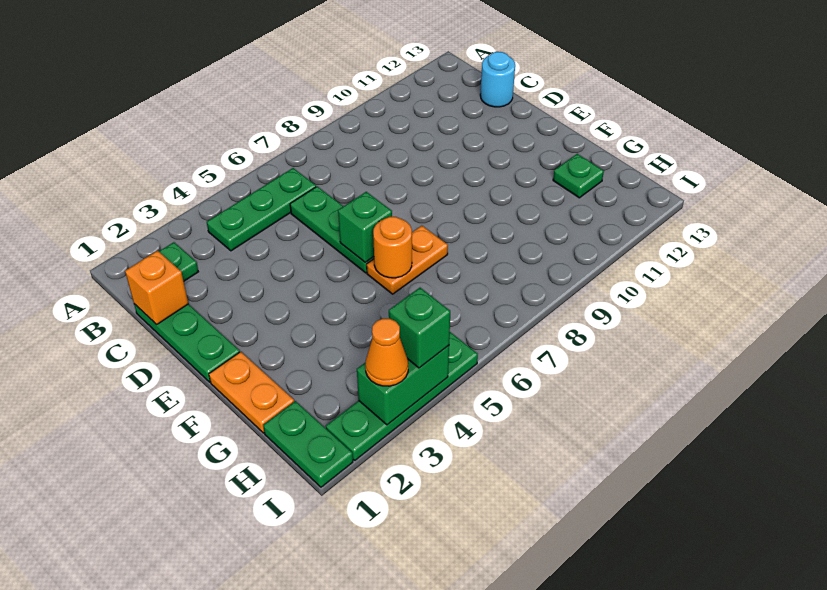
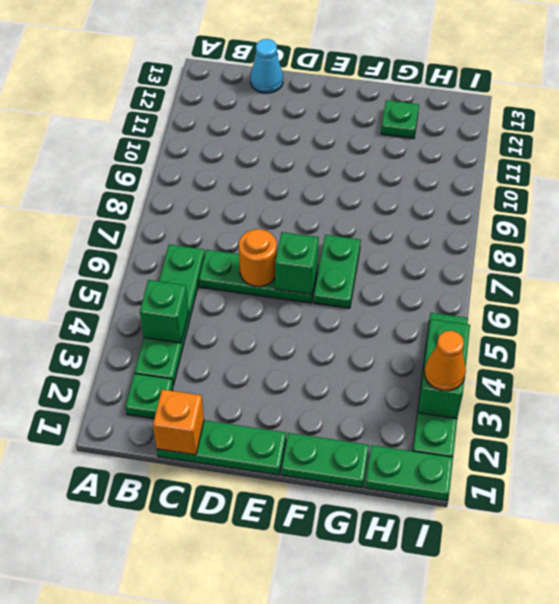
green plate B4:B6 level 1 -> green plate B3:B6 level 1
cyan round brick C13 level 1 -> cyan cone C13 level 1
orange plate F1:G1 level 1 -> green plate F1:G1 level 1
orange plate F6:F7 level 1 -> green plate F6:F7 level 1
orange round brick F6 level 2 -> orange round brick D6 level 2
green brick I4 level 3 -> green brick B4 level 2

